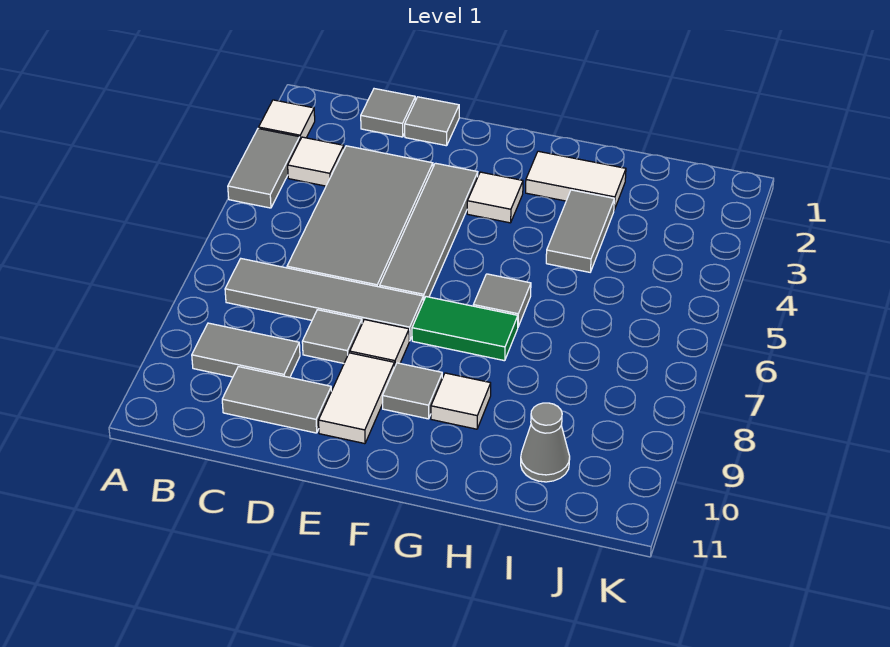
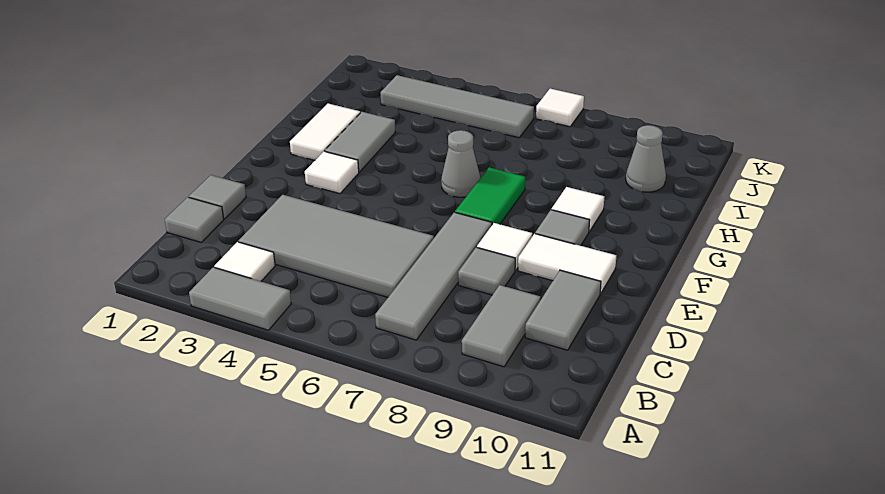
white tile A2 level 1 -> white tile K7 level 1
grey tile E3:E6 level 1 -> grey tile J3:J6 level 1
grey tile G6 level 1 -> grey cone G6 level 1
grey tile H3:H4 level 1 -> grey tile G3:H3 level 1

